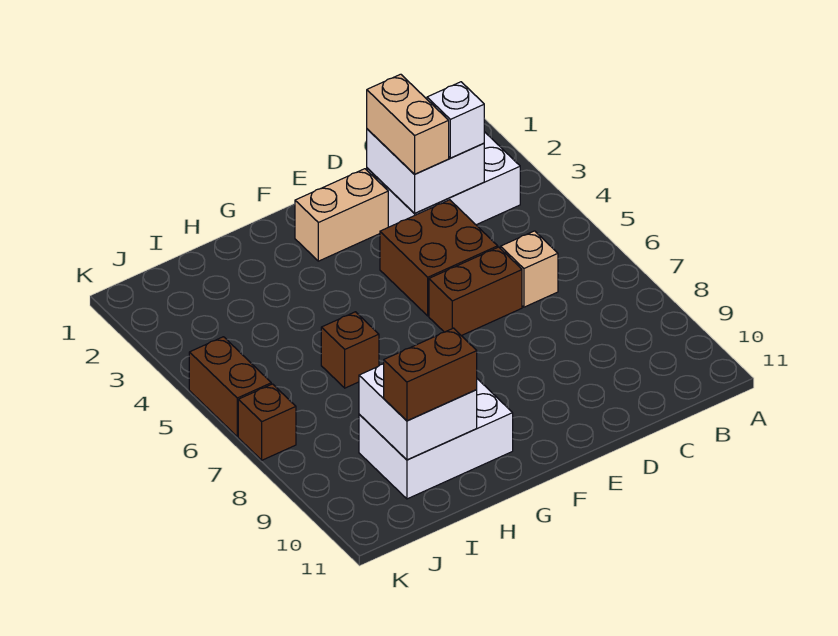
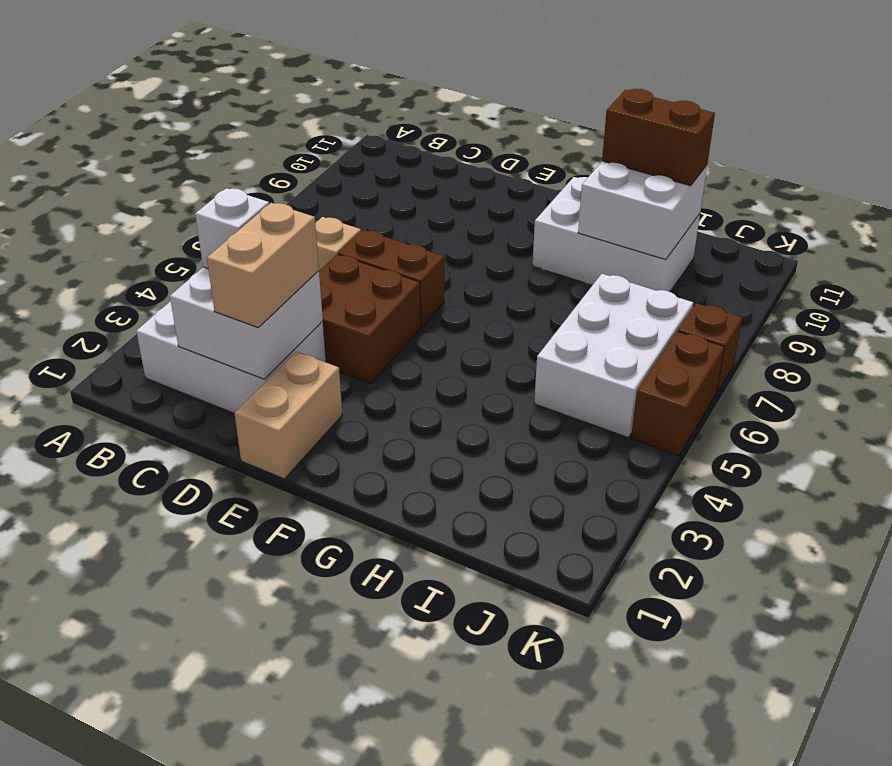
tan brick E2:F2 level 1 -> tan brick E1:E2 level 1
brown brick H6 level 1 -> none
none -> white brick I5:J7 level 1

